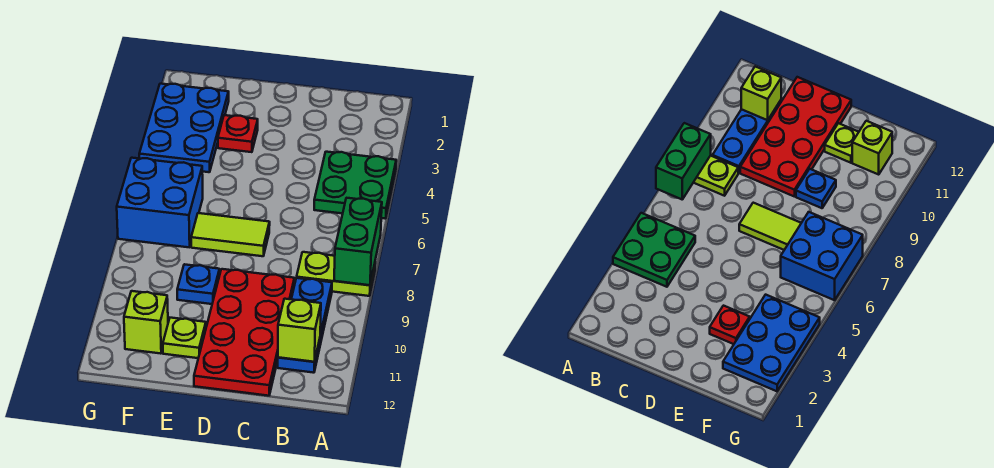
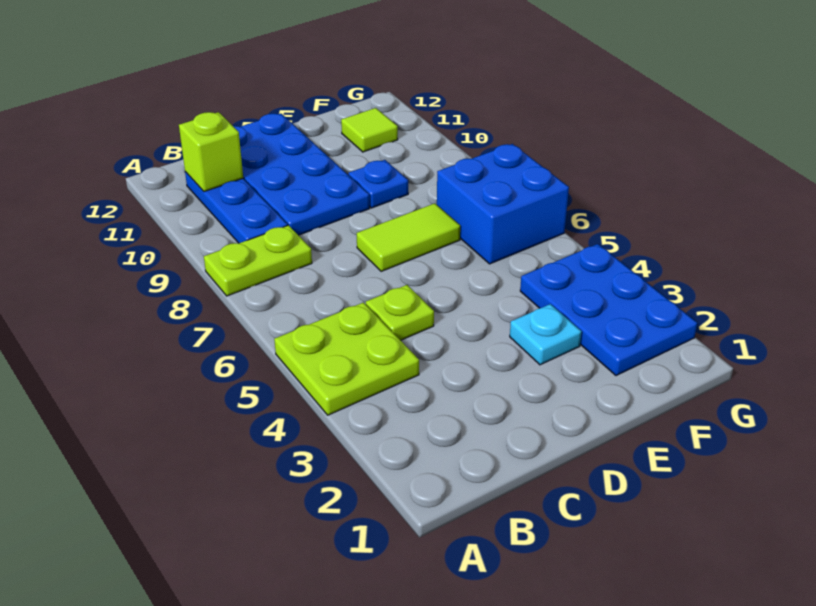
green plate A4:B5 level 1 -> lime plate A4:B5 level 1
green brick A7:A8 level 2 -> none
red plate C9:D12 level 1 -> blue plate C9:D12 level 1
red plate E3 level 1 -> cyan plate E3 level 1
lime plate E11 level 1 -> lime plate C5 level 1
lime brick F11 level 1 -> lime tile F11 level 1

